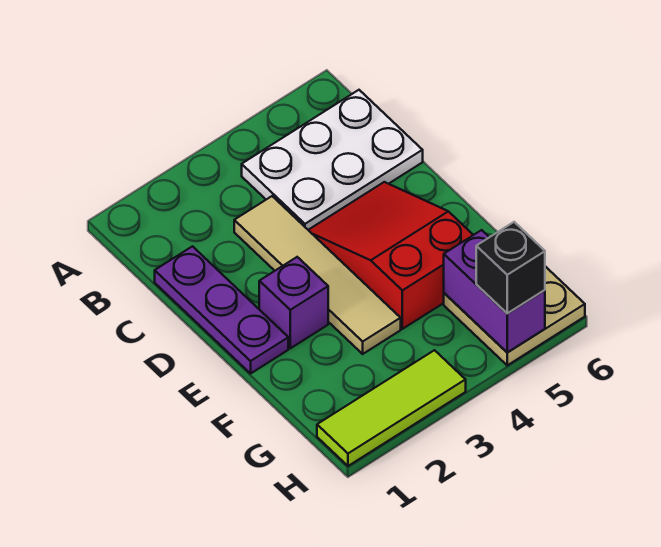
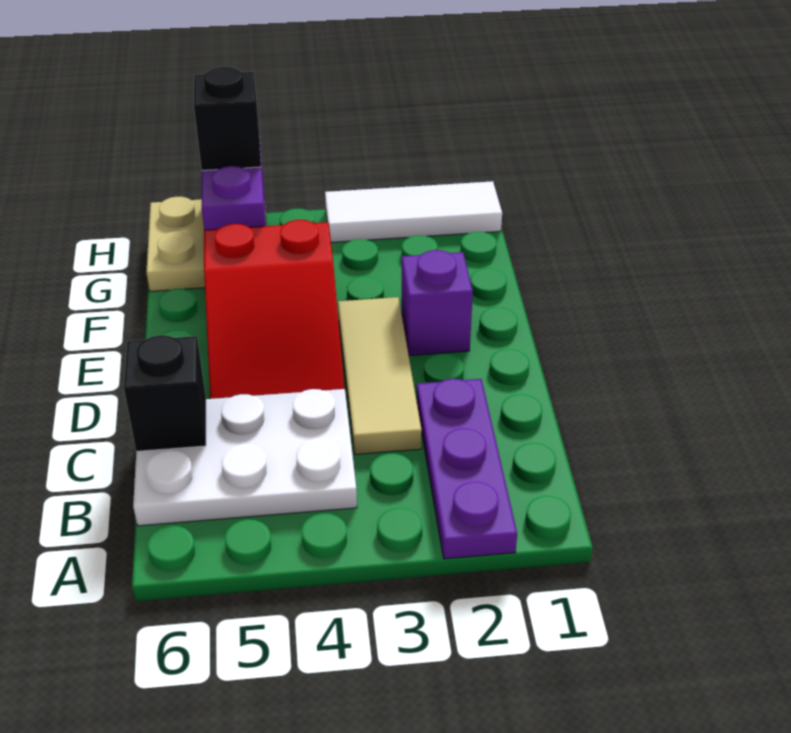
purple plate C1:E1 level 1 -> purple plate A2:C2 level 1
tan tile C3:F3 level 1 -> tan tile C3:E3 level 1
none -> black brick C6 level 2
lime tile H1:H3 level 1 -> white tile H1:H3 level 1

